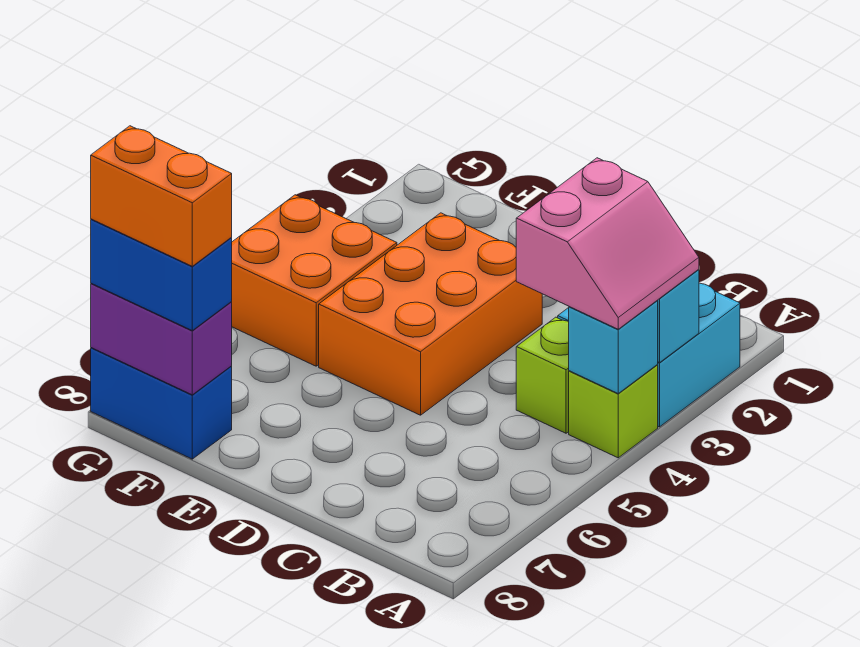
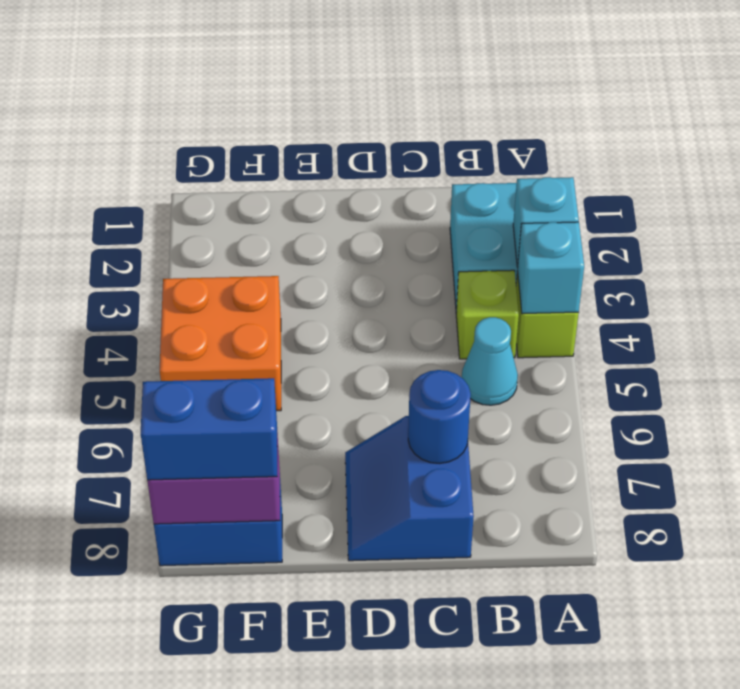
pink slope A3:B4 level 3 top B -> none
none -> cyan cone B5 level 1
none -> blue slope C7:D8 level 1 top C
none -> blue round brick C7 level 2
orange brick D3:E5 level 1 -> none
orange brick F8:G8 level 4 -> none

